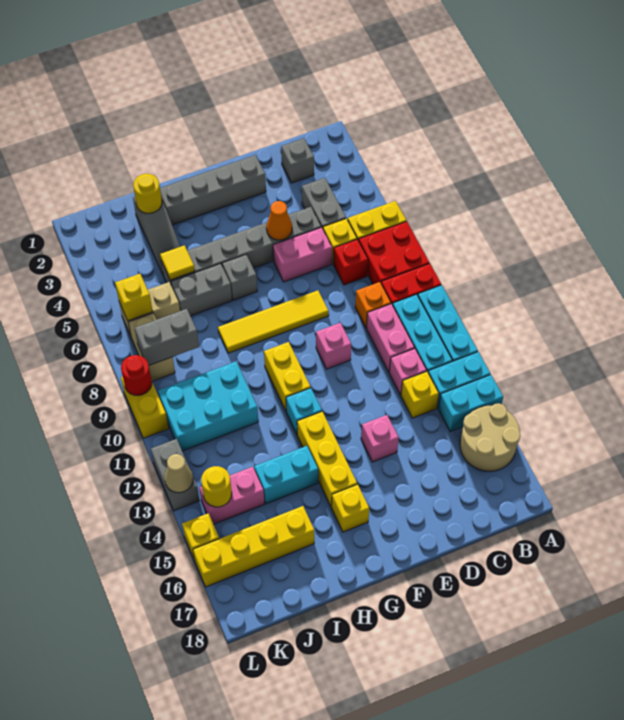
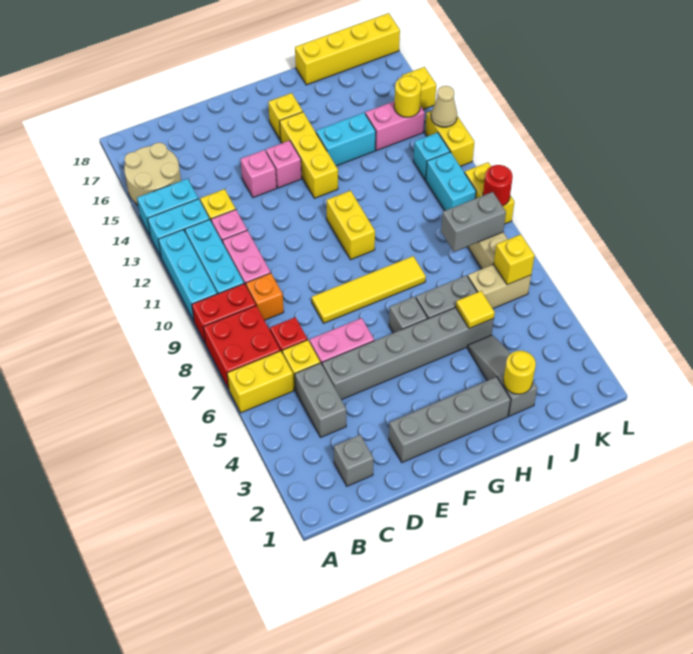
orange cone E5 level 2 -> none
pink brick E10 level 1 -> pink brick F14 level 1
cyan brick G12 level 1 -> cyan brick K12 level 1
cyan brick I10:K11 level 1 -> cyan brick K10:K11 level 1
yellow brick I16:L16 level 1 -> yellow brick I18:L18 level 1
grey brick L12:L13 level 1 -> yellow brick L12:L13 level 1

